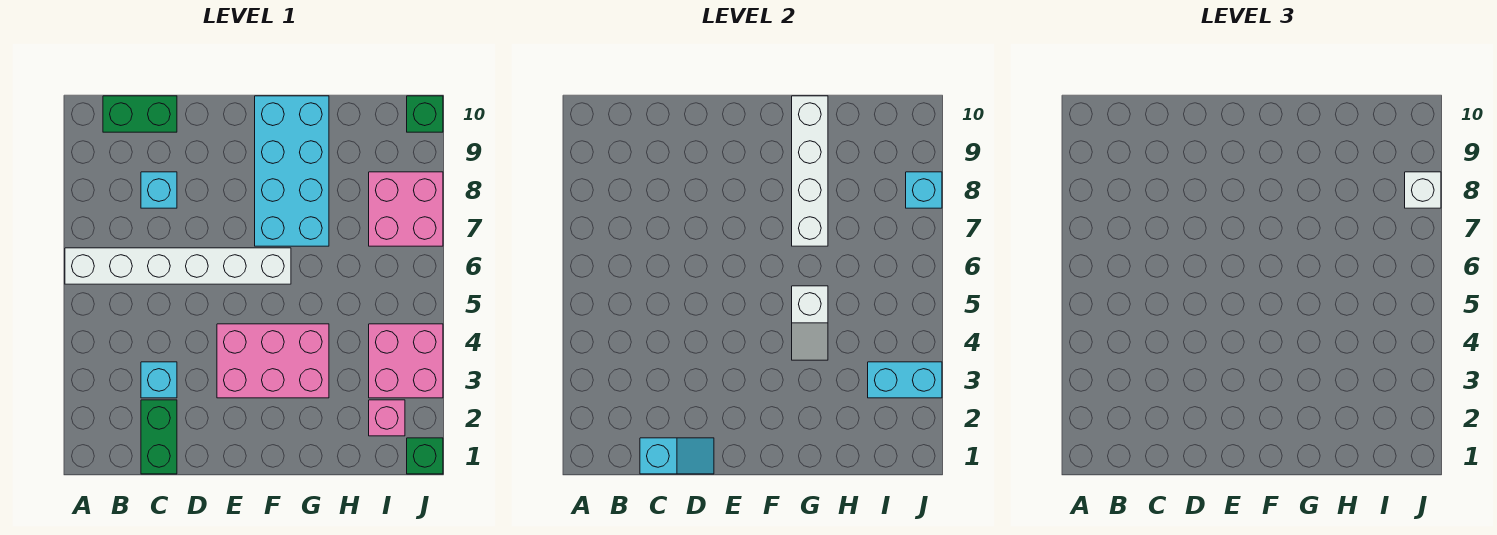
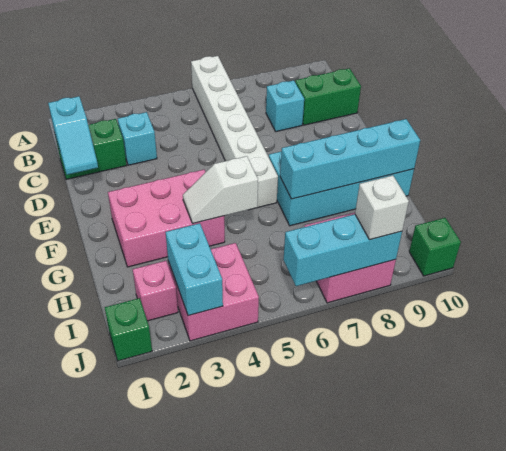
green brick B10:C10 level 1 -> green brick C9:C10 level 1
pink brick E3:G4 level 1 -> pink brick F2:G4 level 1
white brick G7:G10 level 2 -> cyan brick G7:G10 level 2
cyan brick J8 level 2 -> cyan brick J6:J8 level 2

